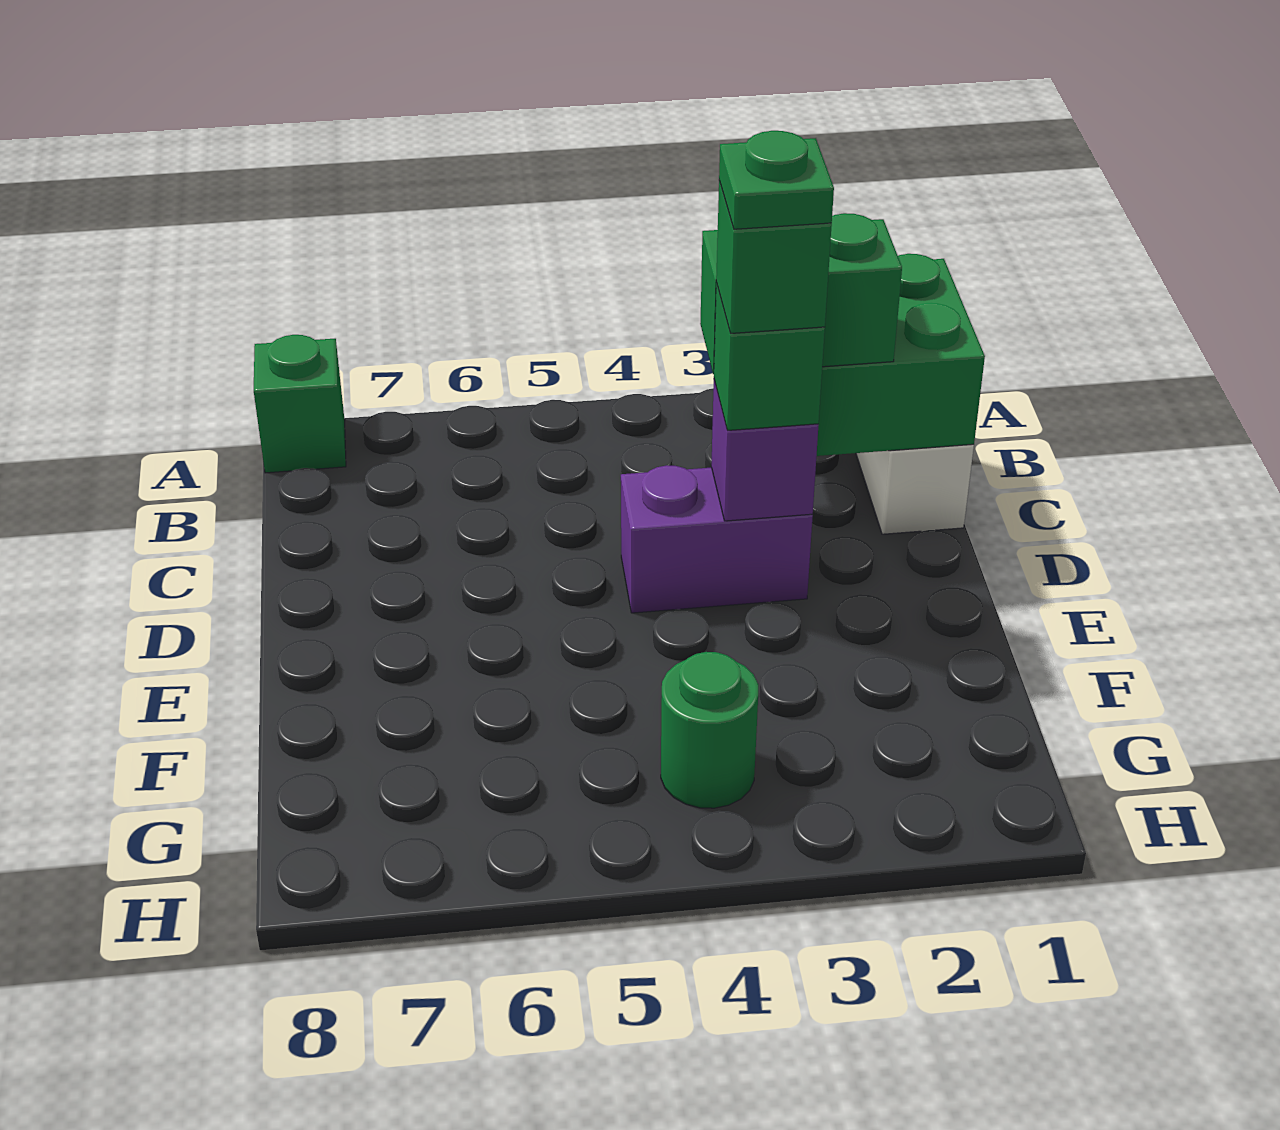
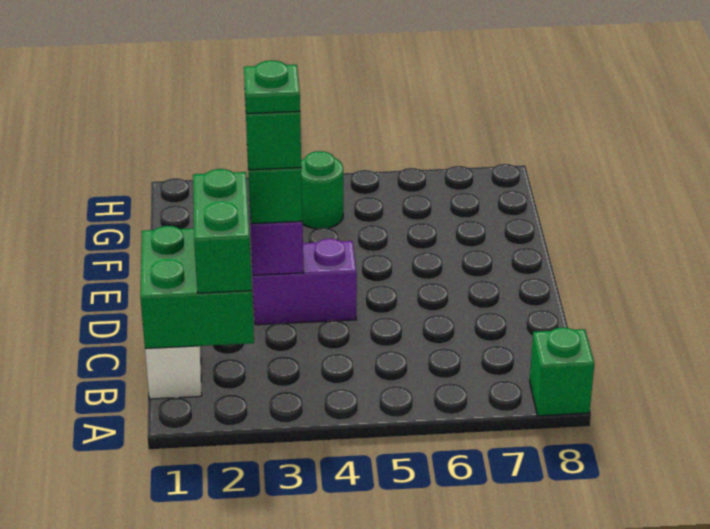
green brick C2:C3 level 3 -> green brick B2:C2 level 3

